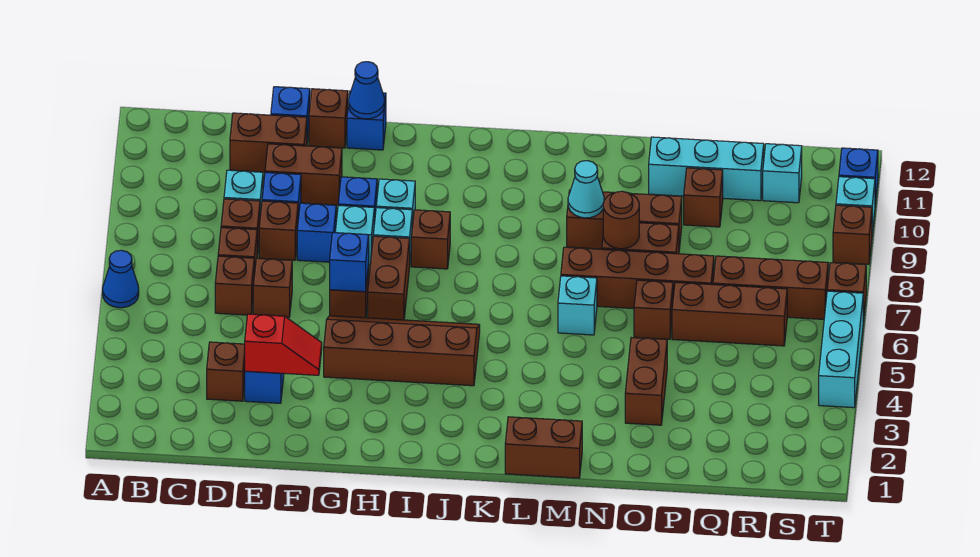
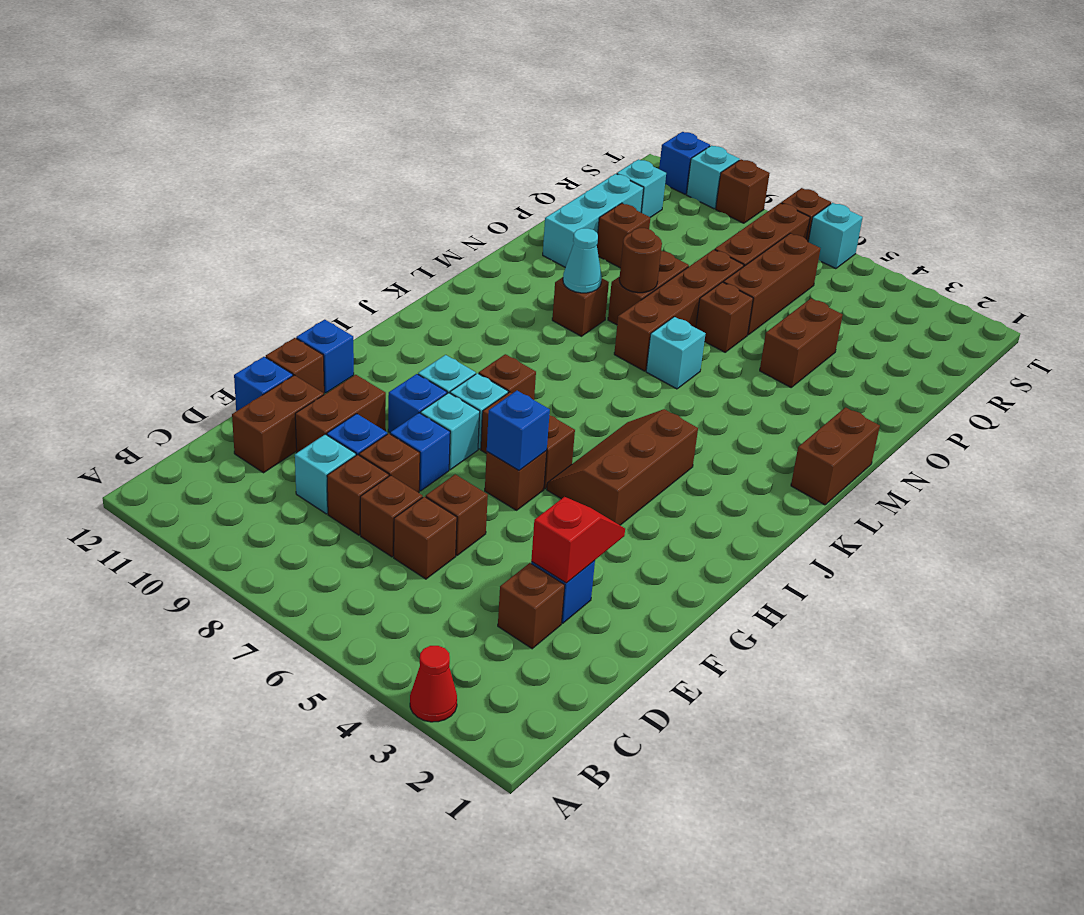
none -> red cone A3 level 1
blue cone A6 level 1 -> none
brown slope G4:J5 level 1 top 4 -> brown slope H4:J5 level 1 top 4
blue cone G12 level 2 -> none
brown brick M9:O9 level 1 -> brown brick M9 level 1
brown brick O3:O4 level 1 -> brown brick O4:P4 level 1
cyan brick T4:T6 level 1 -> cyan brick T6 level 1

